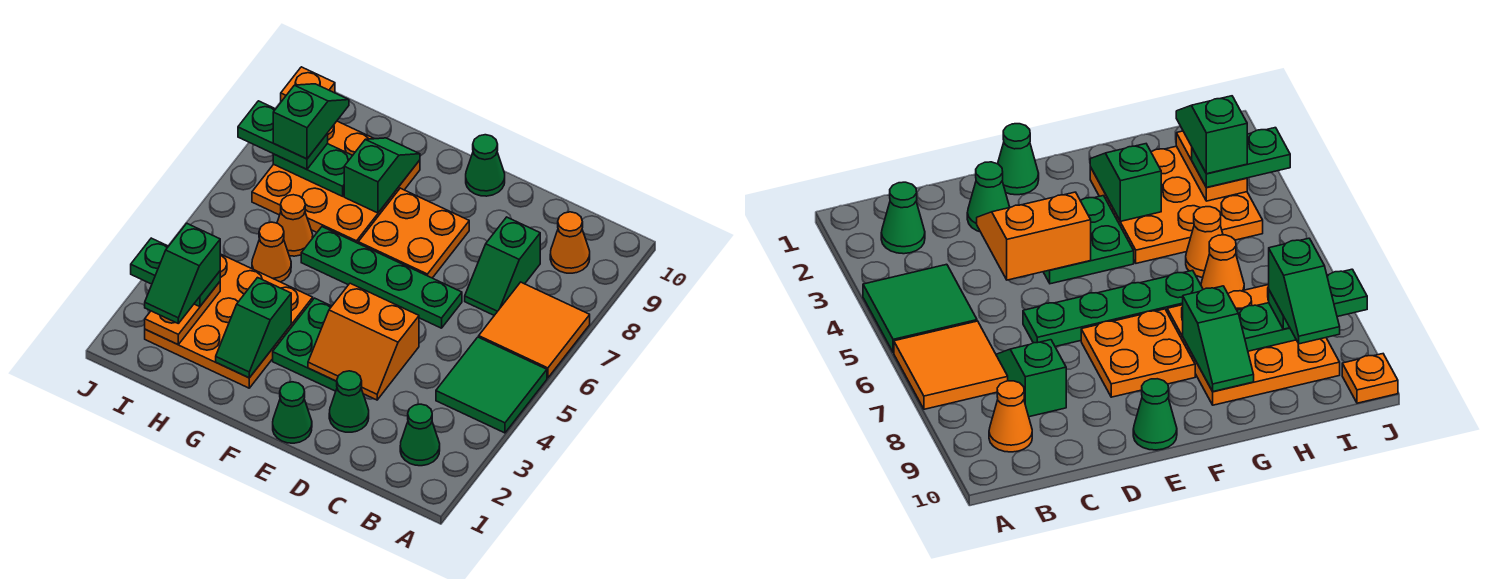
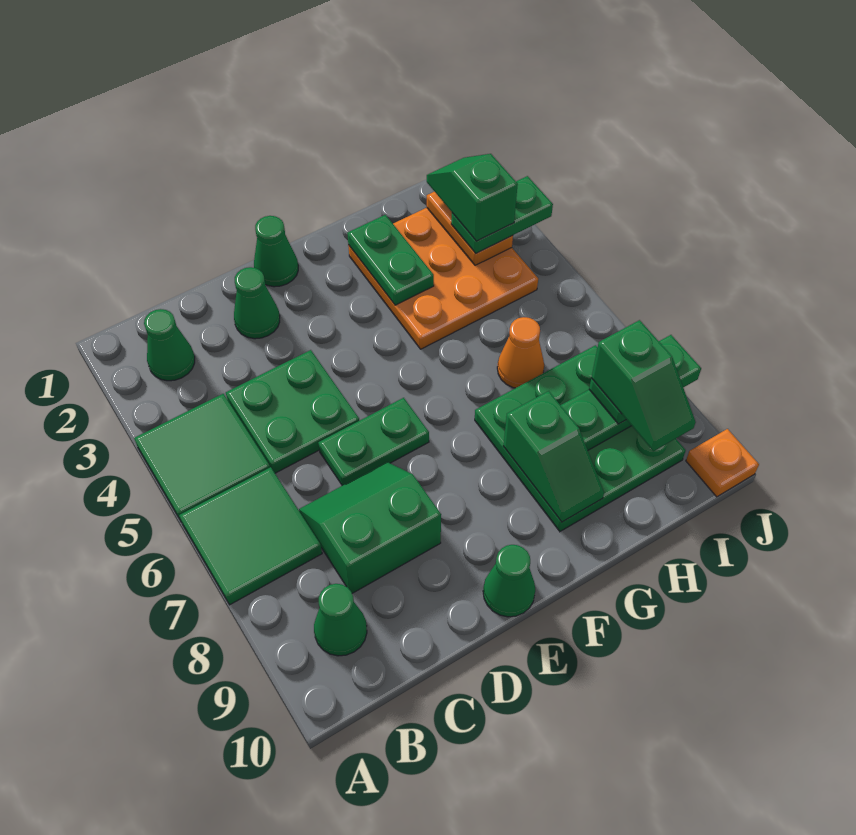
orange tile A6:B7 level 1 -> green tile A6:B7 level 1
orange cone B9 level 1 -> green cone B9 level 1
green slope C7:C8 level 1 top 8 -> green slope C7:D8 level 1 top 8
orange slope D3:E4 level 2 top 4 -> none
green plate D6:G6 level 1 -> green plate D6:E6 level 1
green plate E3:F4 level 1 -> green plate C4:D5 level 1
orange plate E7:F8 level 1 -> none
green slope G2:G3 level 2 top 3 -> green plate G2:G3 level 2
orange plate G7:I9 level 1 -> green plate G7:I9 level 1
orange cone H5 level 1 -> none

